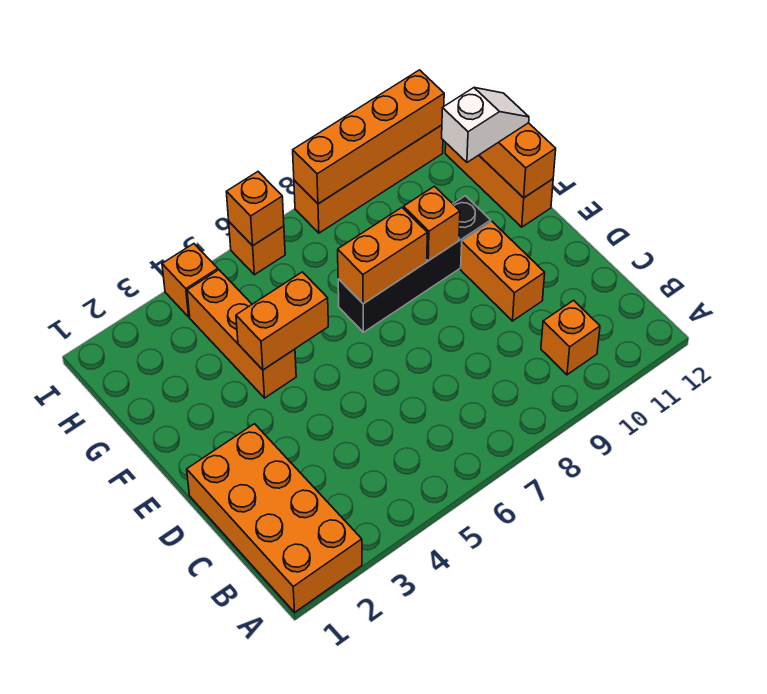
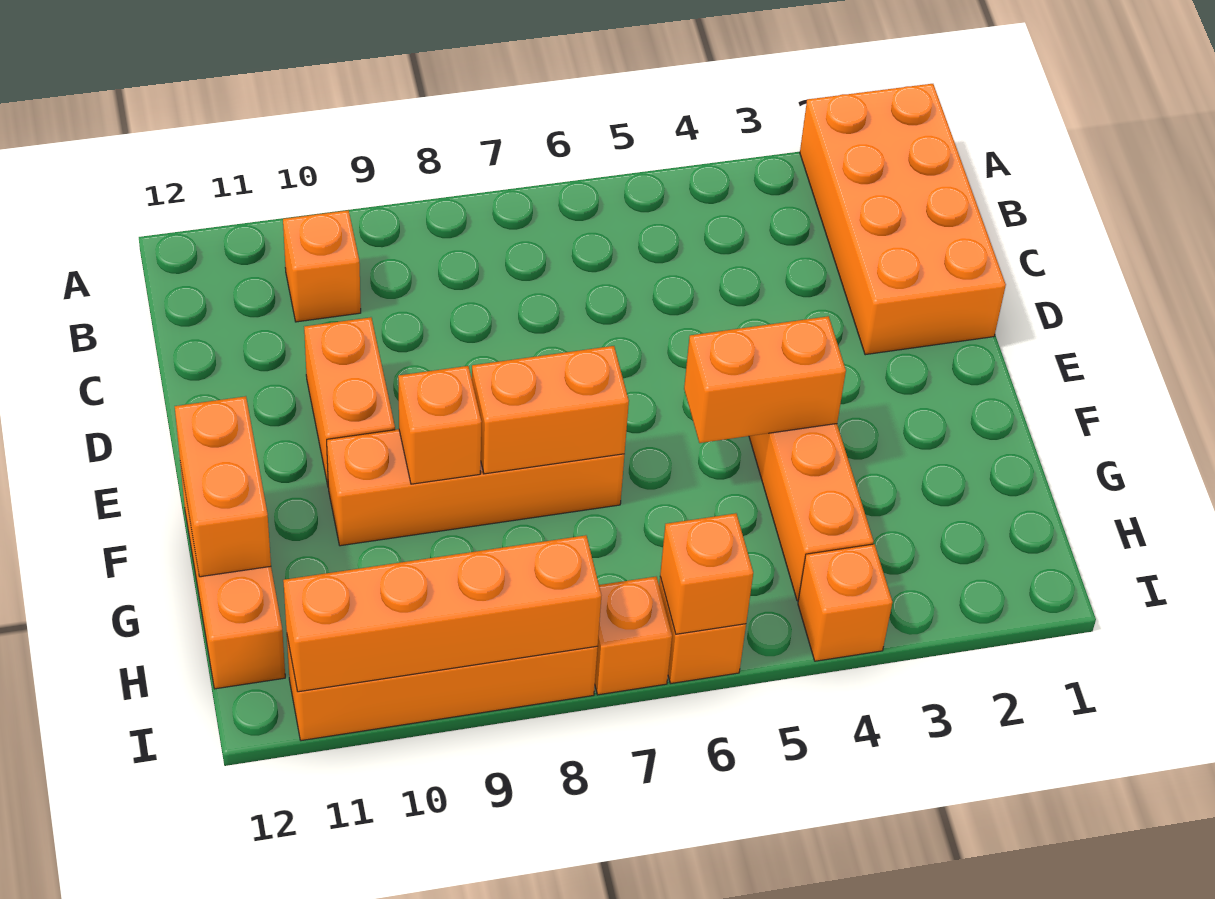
black brick F7:F10 level 1 -> orange brick F7:F10 level 1
white slope G11:G12 level 3 top 11 -> none
none -> orange brick I7 level 1

